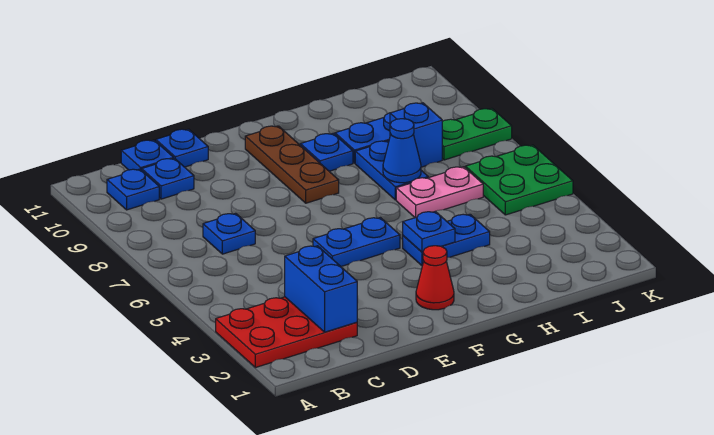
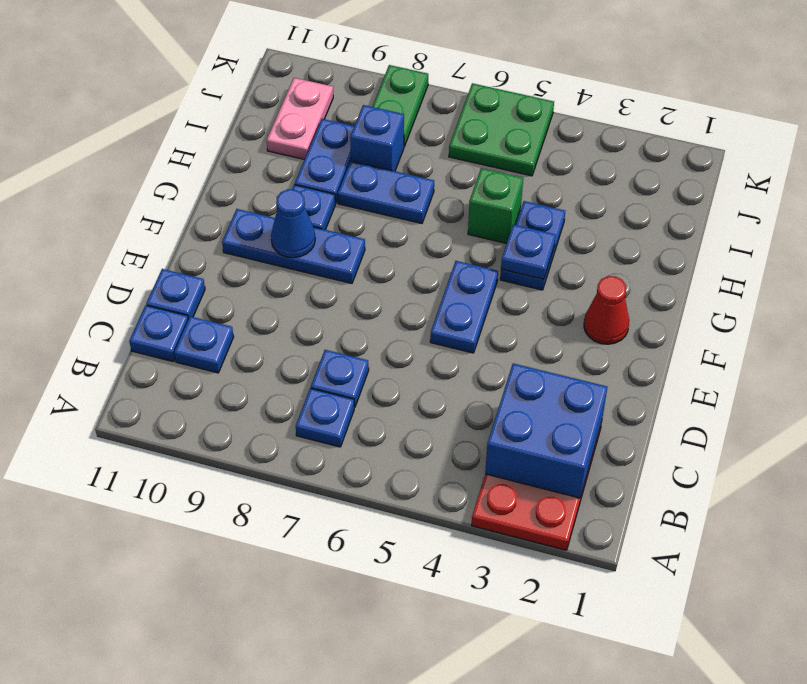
blue plate B10 level 1 -> blue plate B7 level 1
blue brick C2:C3 level 2 -> blue brick B2:C3 level 2
brown plate F8:F10 level 1 -> blue plate F8:F10 level 1
none -> green brick H5 level 1
pink plate H6:I6 level 1 -> pink plate I10:J10 level 1
blue cone H7 level 2 -> blue cone F9 level 2

